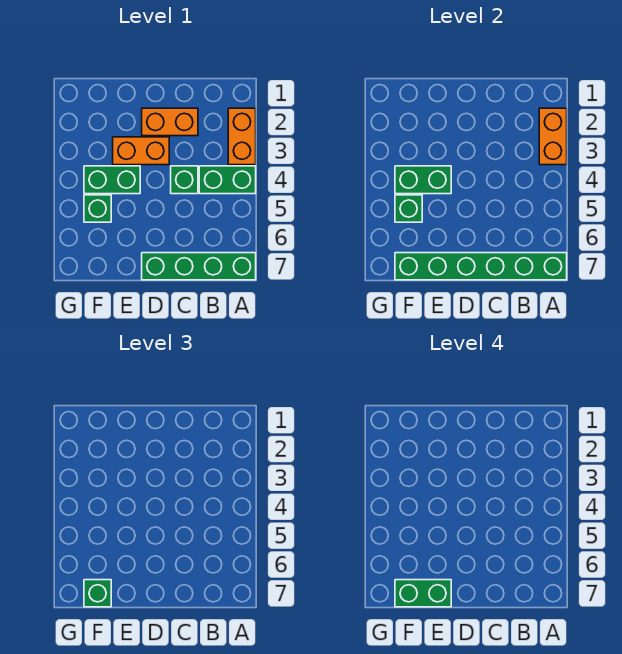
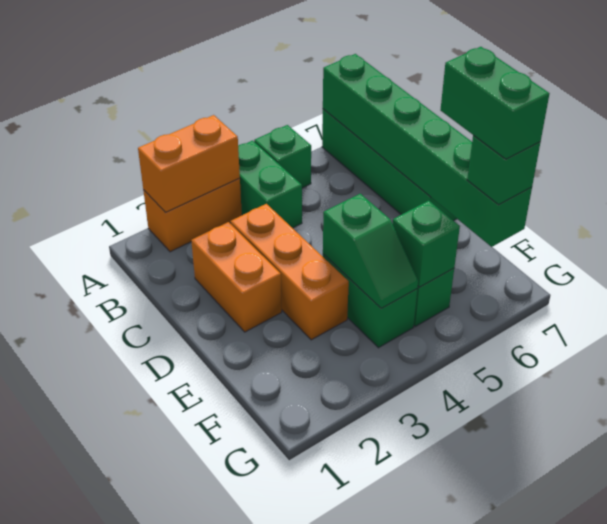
green brick C4 level 1 -> green brick A5 level 1
orange brick D3:E3 level 1 -> orange brick C3:E3 level 1
green brick E4:F4 level 2 -> green slope E4:F4 level 2 top E

